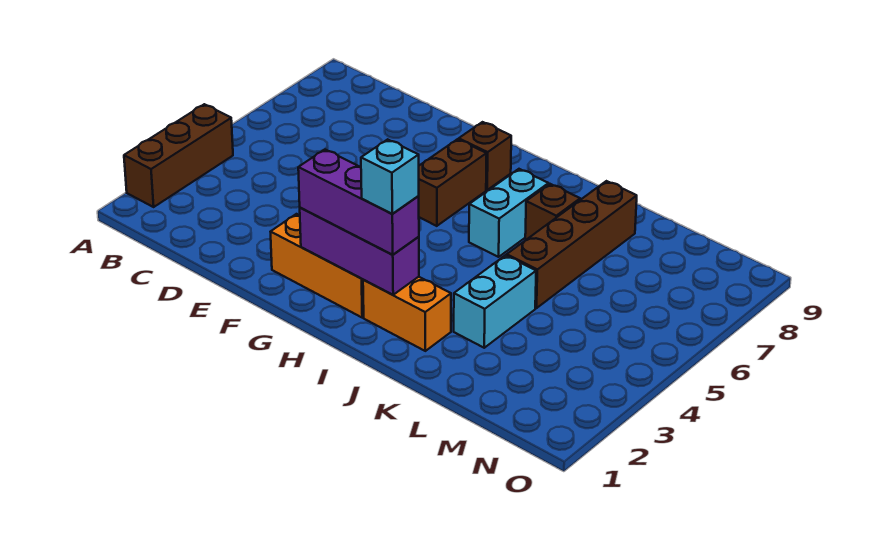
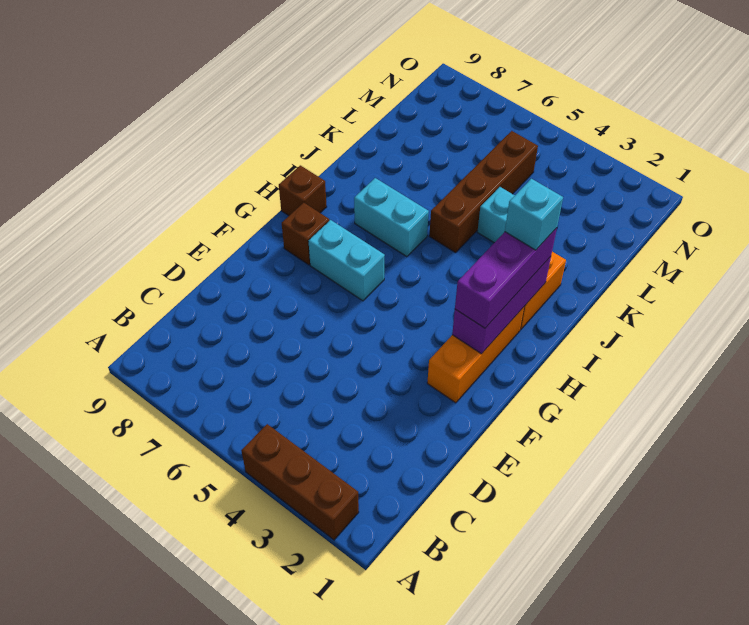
brown brick G6:G7 level 1 -> cyan brick G6:G7 level 1
brown brick J7 level 1 -> brown brick H9 level 1
brown brick K5:K8 level 1 -> brown brick J5:M5 level 1

